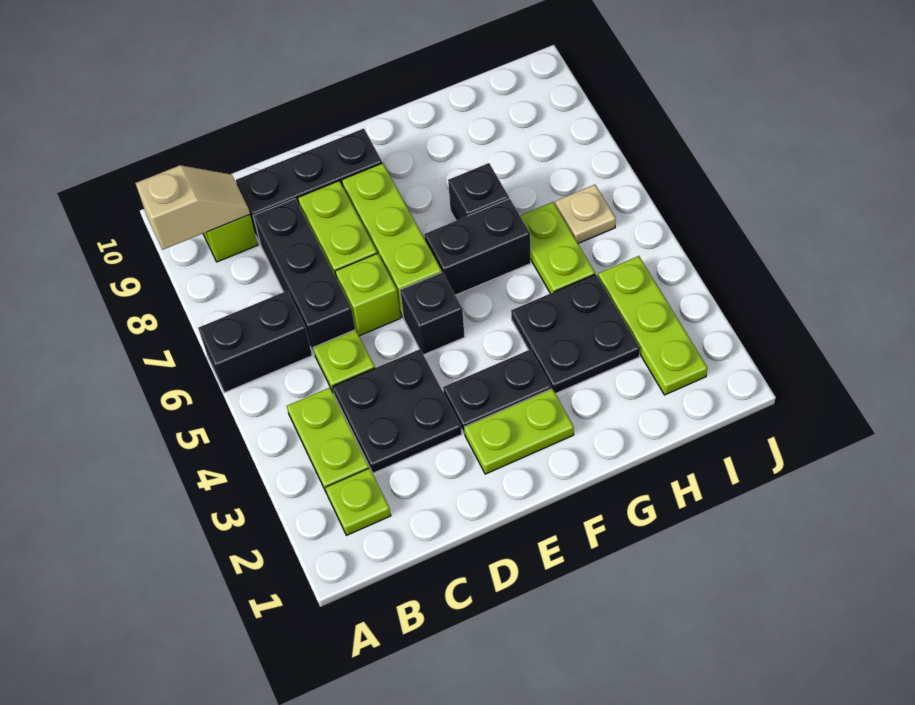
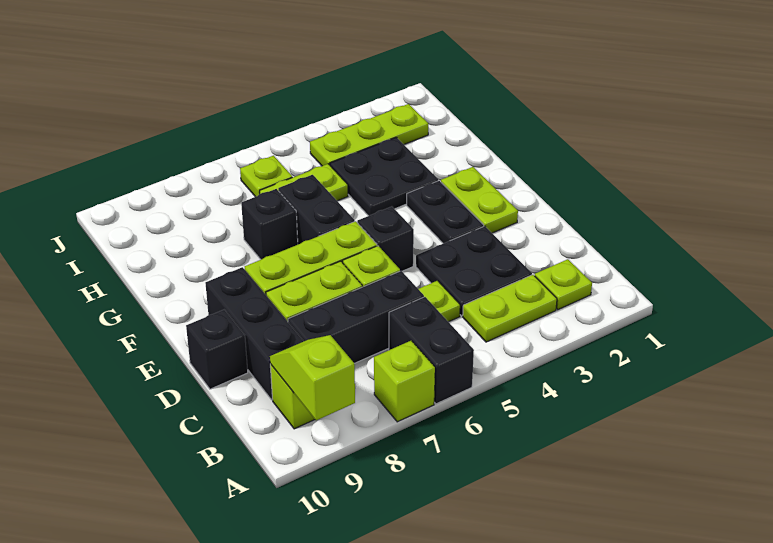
none -> lime brick A7 level 1
tan slope A9:B9 level 2 top A -> lime slope A9:B9 level 2 top A
none -> black brick D10 level 1
tan plate I6 level 1 -> lime plate I6 level 1

